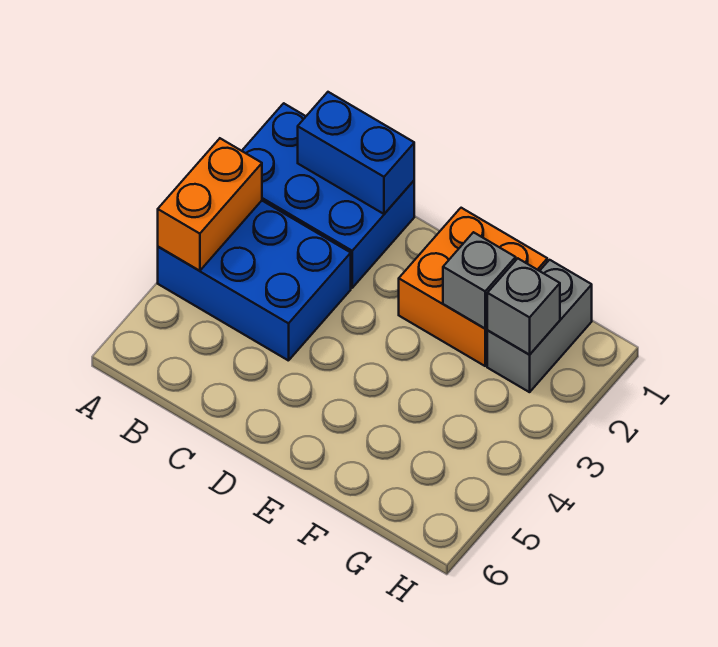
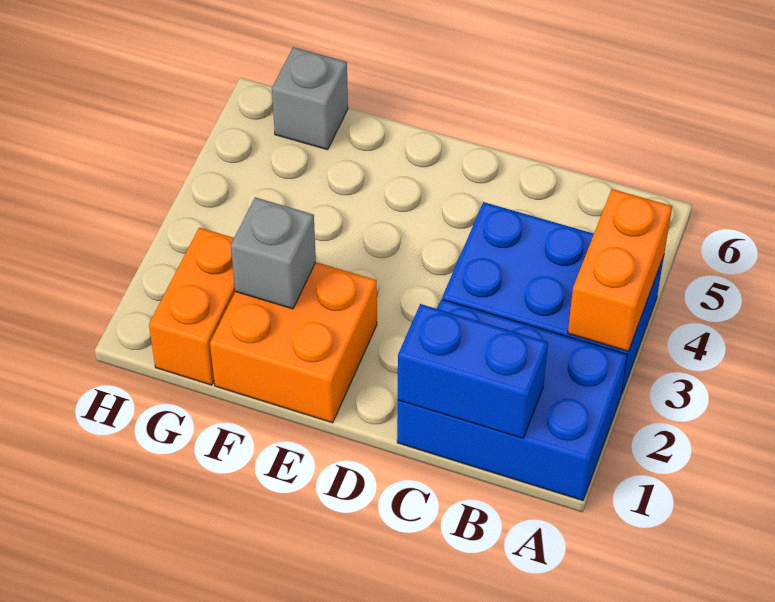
grey brick G1:G2 level 1 -> orange brick G1:G2 level 1
grey brick G2 level 2 -> grey brick G6 level 1

